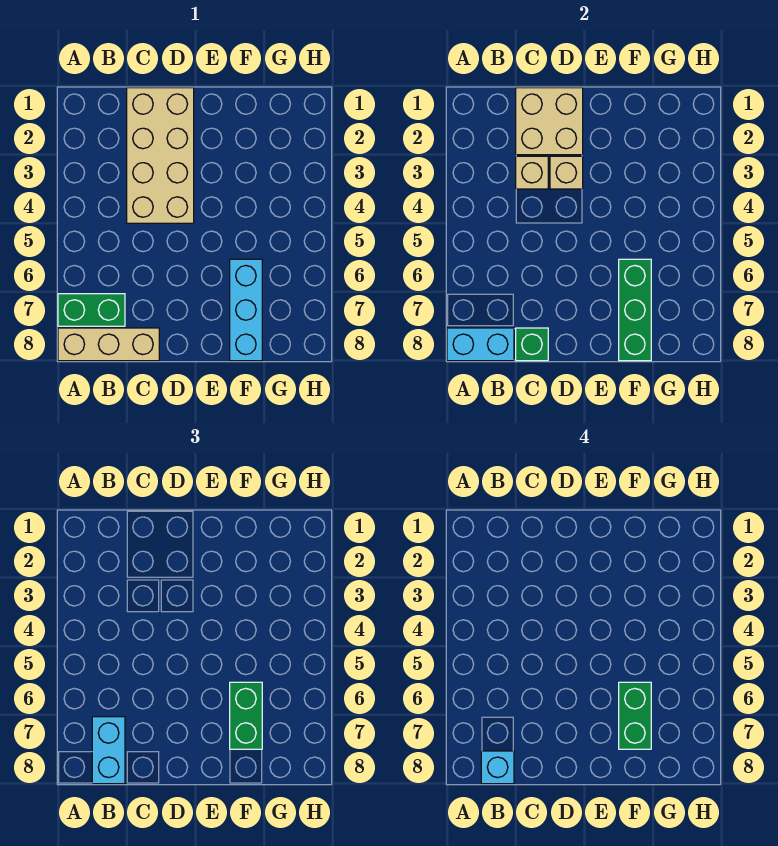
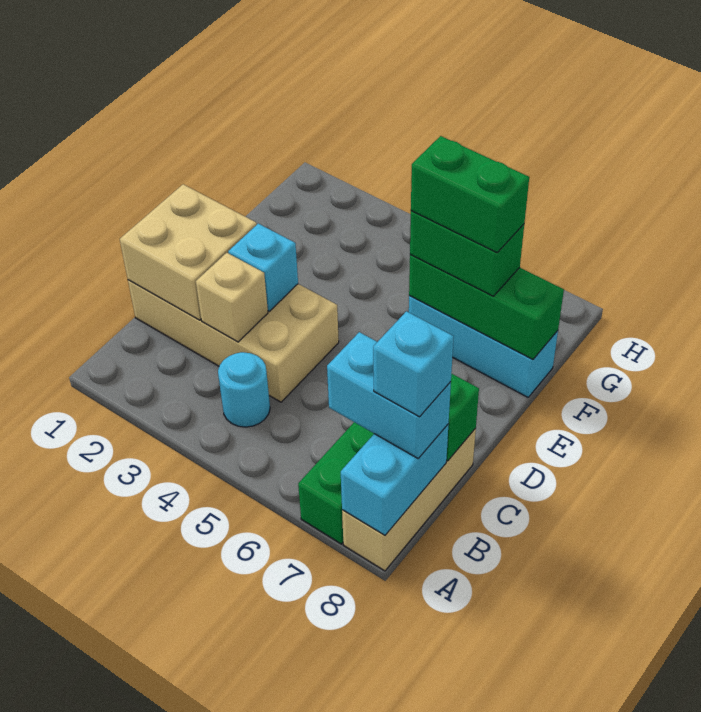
none -> cyan round brick B4 level 1
tan brick D3 level 2 -> cyan brick D3 level 2

